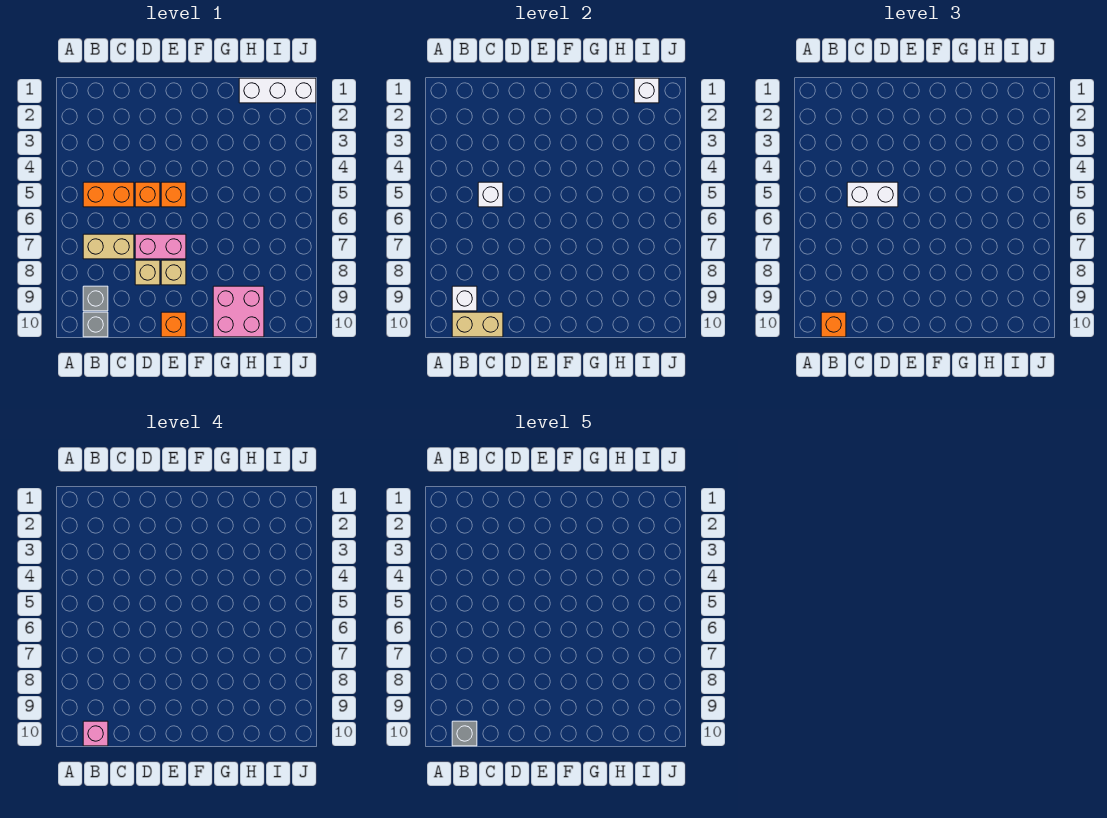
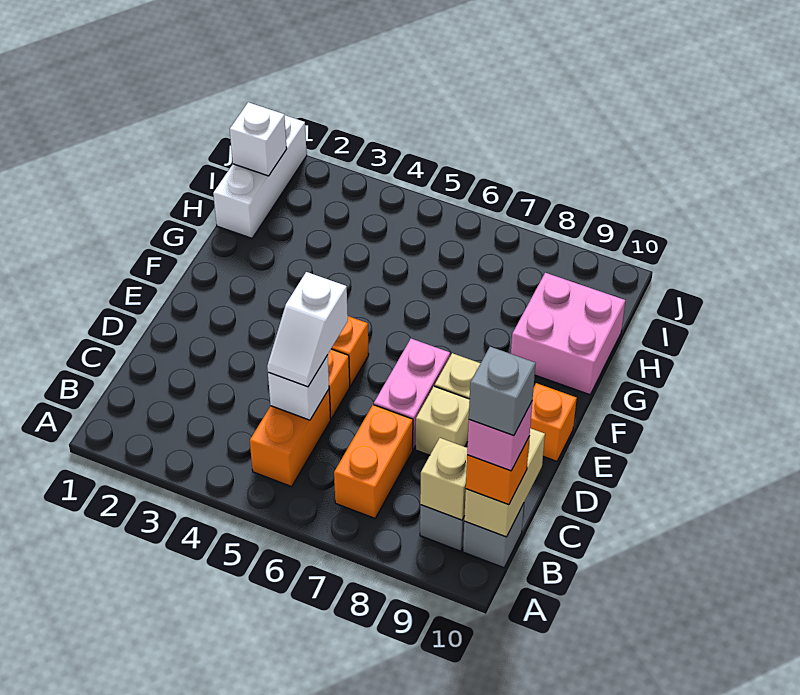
tan brick B7:C7 level 1 -> orange brick B7:C7 level 1
white brick B9 level 2 -> tan brick B9 level 2
white brick C5:D5 level 3 -> white slope C5:D5 level 3 top D

